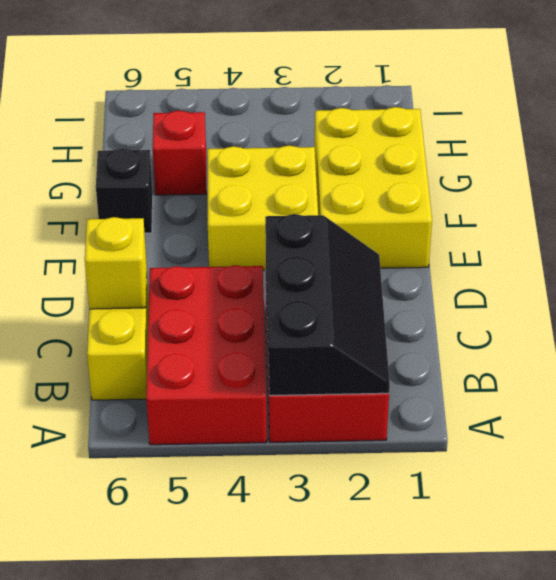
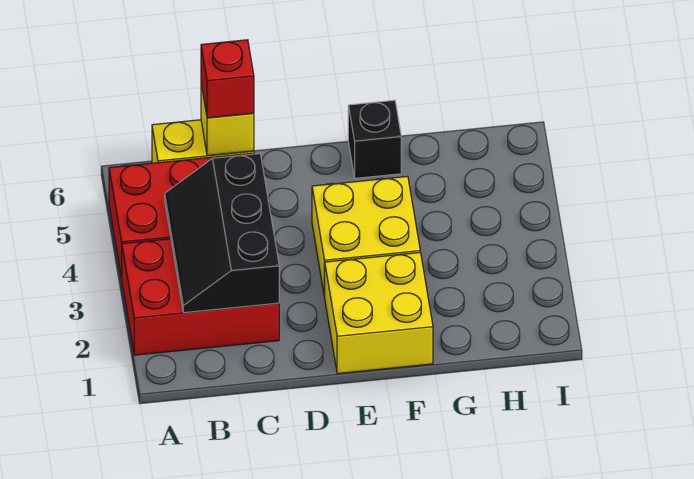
black slope A2:C3 level 2 top 3 -> black slope B2:C4 level 2 top C
yellow brick E1:G2 level 1 -> yellow brick E1:F2 level 1
red brick G5 level 1 -> red brick C6 level 3

